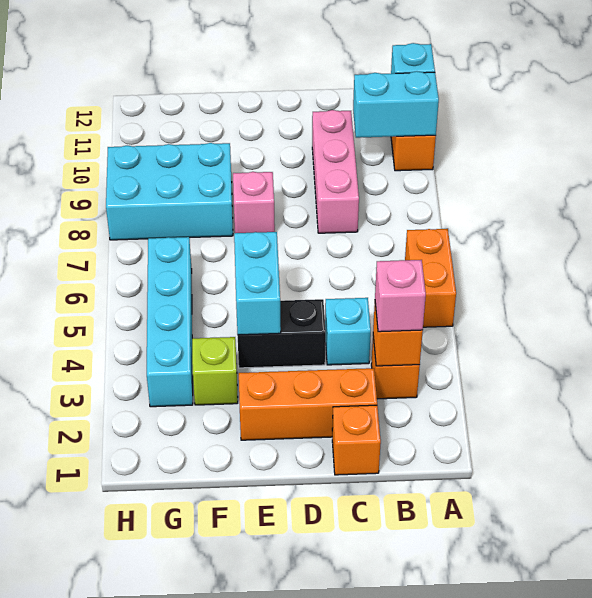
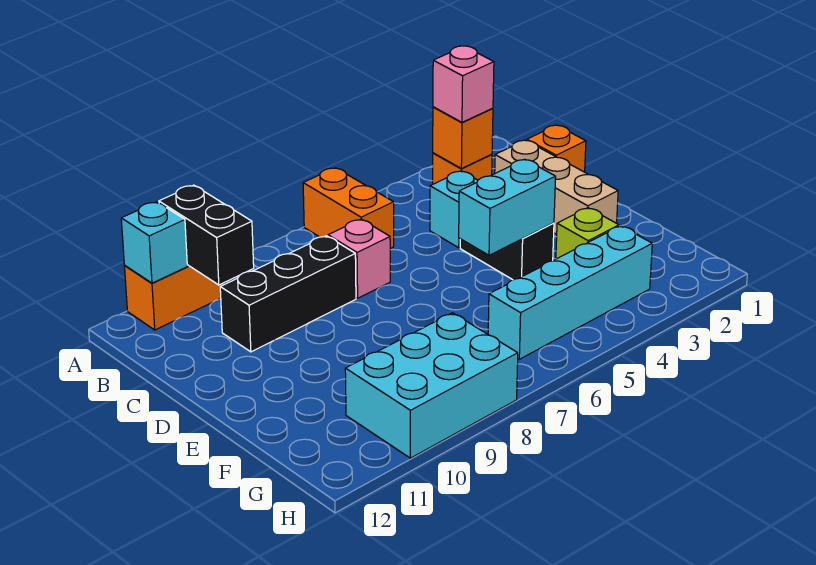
orange brick A5:A6 level 1 -> orange brick A6:B6 level 1
cyan brick A10:B10 level 2 -> black brick A10:B10 level 2
orange brick C2:E2 level 1 -> tan brick C2:E2 level 1
pink brick C8:C10 level 1 -> black brick C8:C10 level 1
pink brick E8 level 1 -> pink brick C7 level 1
cyan brick F8:H9 level 1 -> cyan brick G8:H10 level 1

